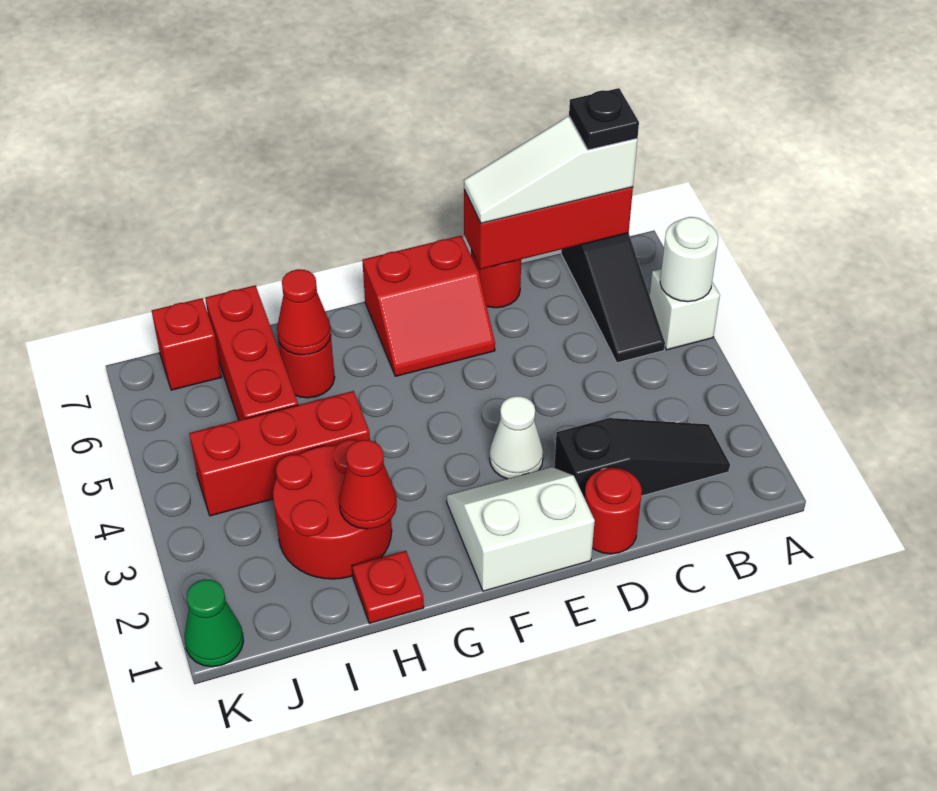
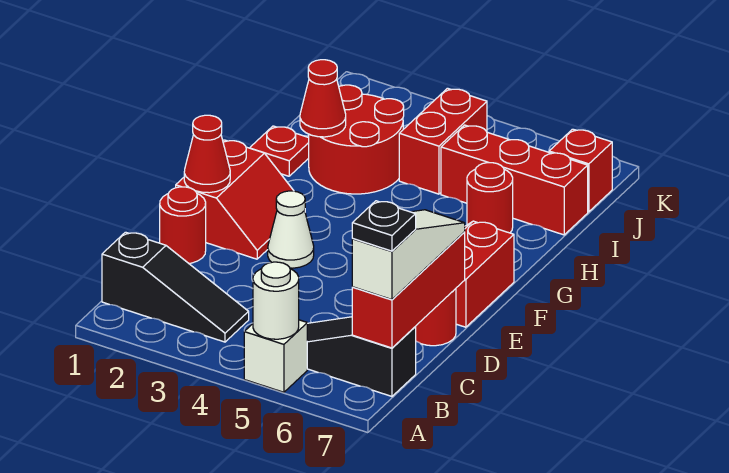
black slope B2:D2 level 1 top D -> black slope B1:B3 level 1 top 1
white slope E1:F2 level 1 top 1 -> red slope E1:F2 level 1 top 1
red brick H4:J4 level 1 -> red brick I4:J4 level 1
red cone H6 level 2 -> red cone E1 level 2
green cone K1 level 1 -> none

